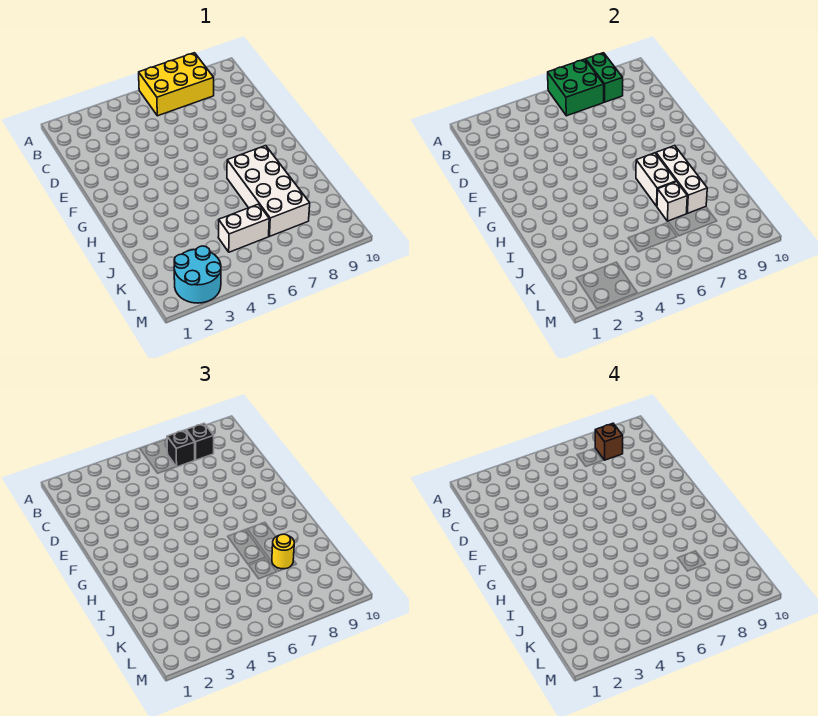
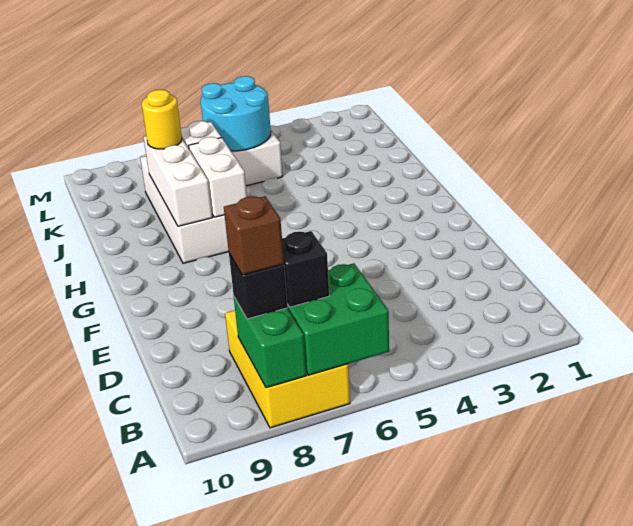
yellow brick A6:B8 level 1 -> yellow brick A7:C8 level 1
cyan round brick L2:M3 level 1 -> cyan round brick K5:L6 level 2

